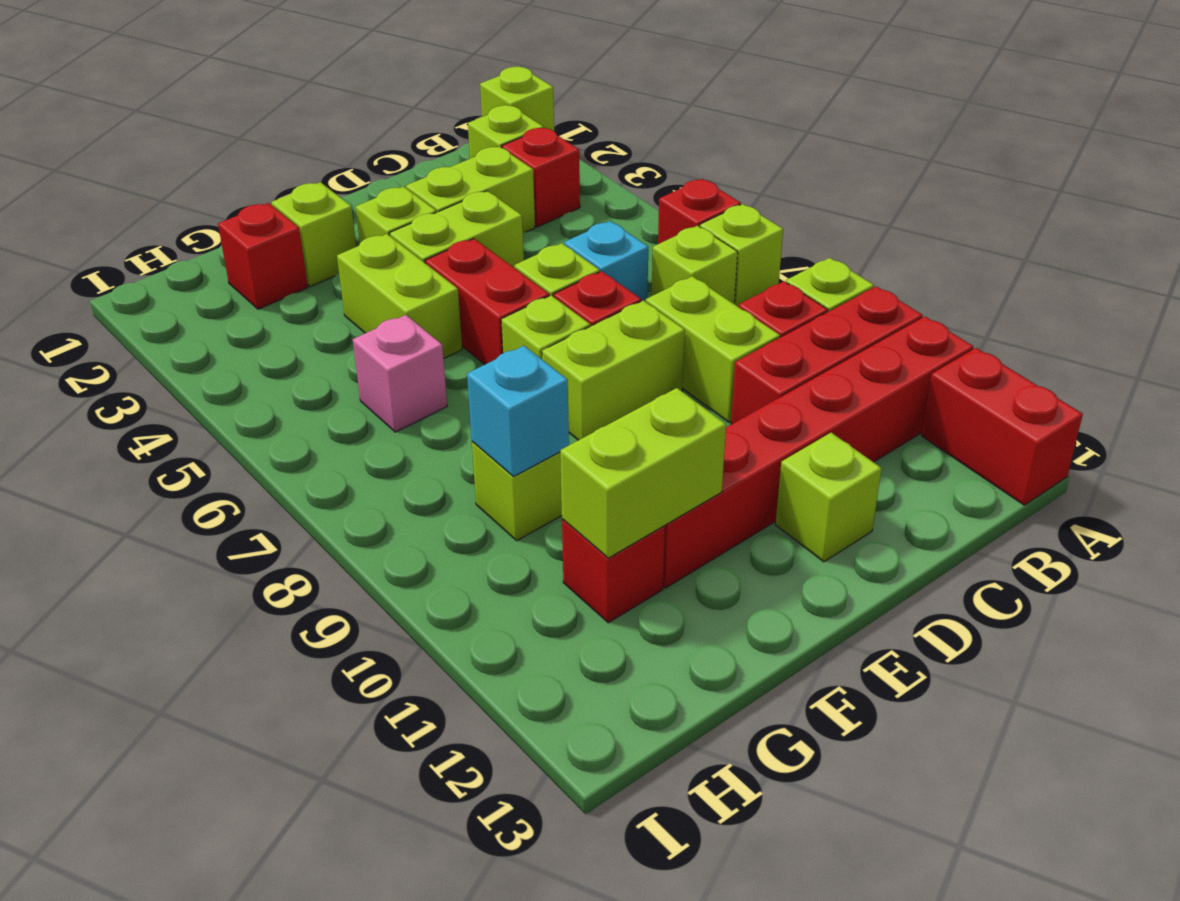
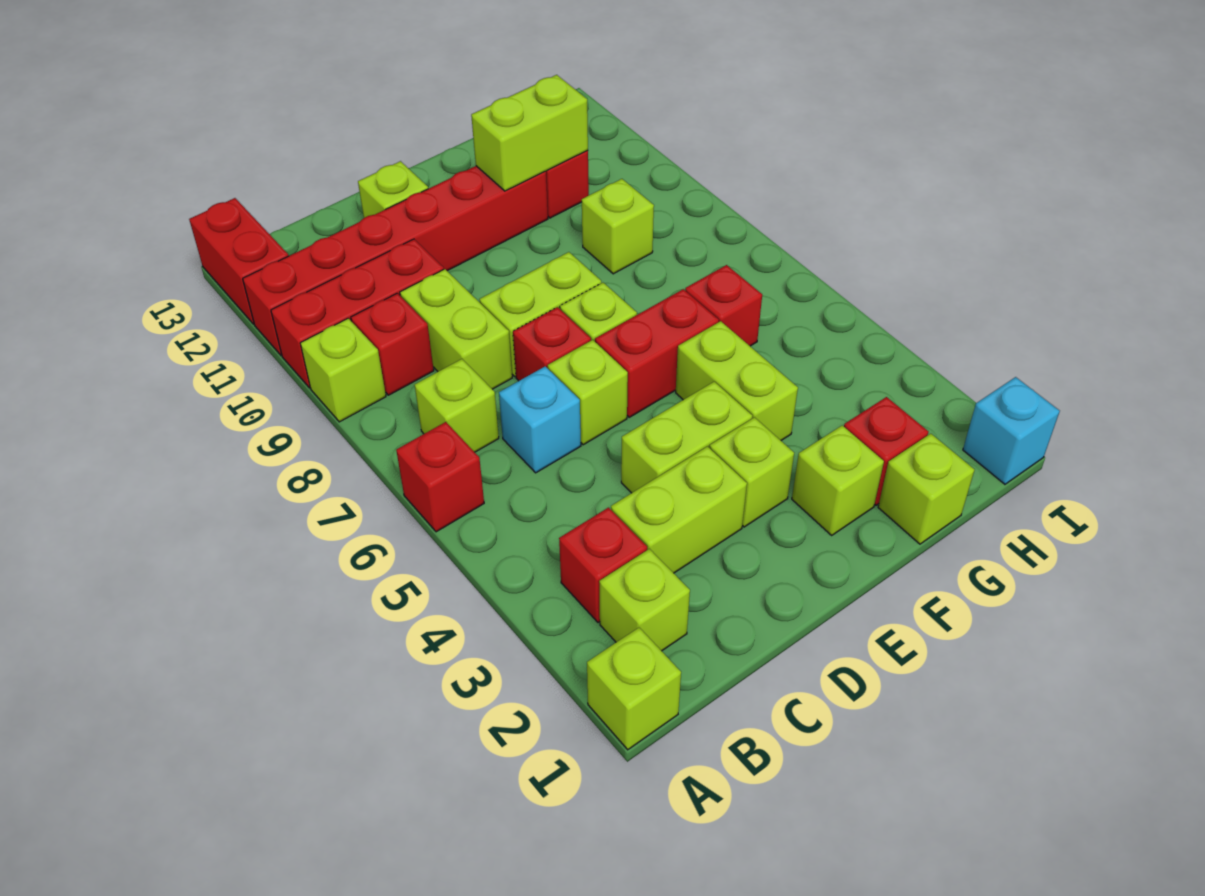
lime brick A7 level 1 -> lime brick G1 level 1
red brick E5:E6 level 1 -> red brick E6:F6 level 1
pink brick G6 level 1 -> red brick G6 level 1
cyan brick G9 level 2 -> cyan brick I1 level 1

